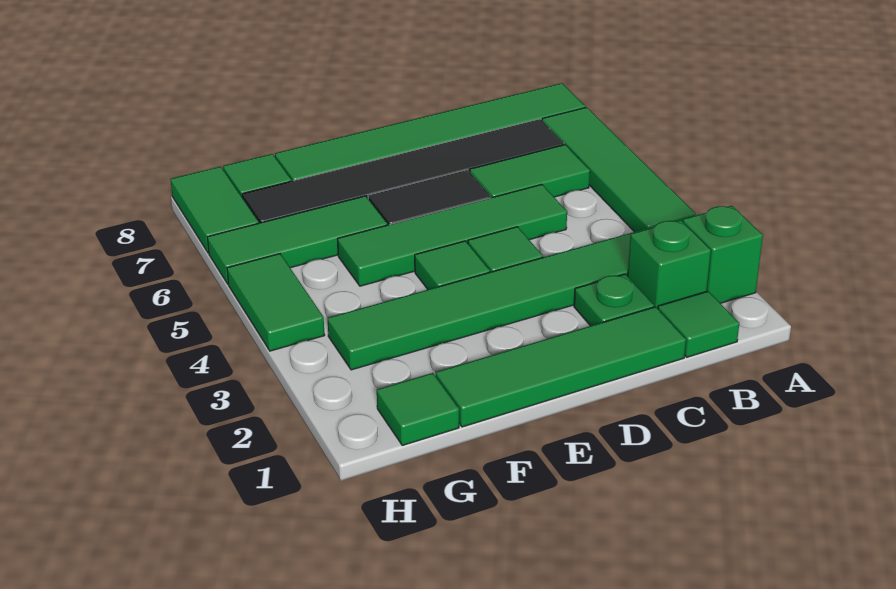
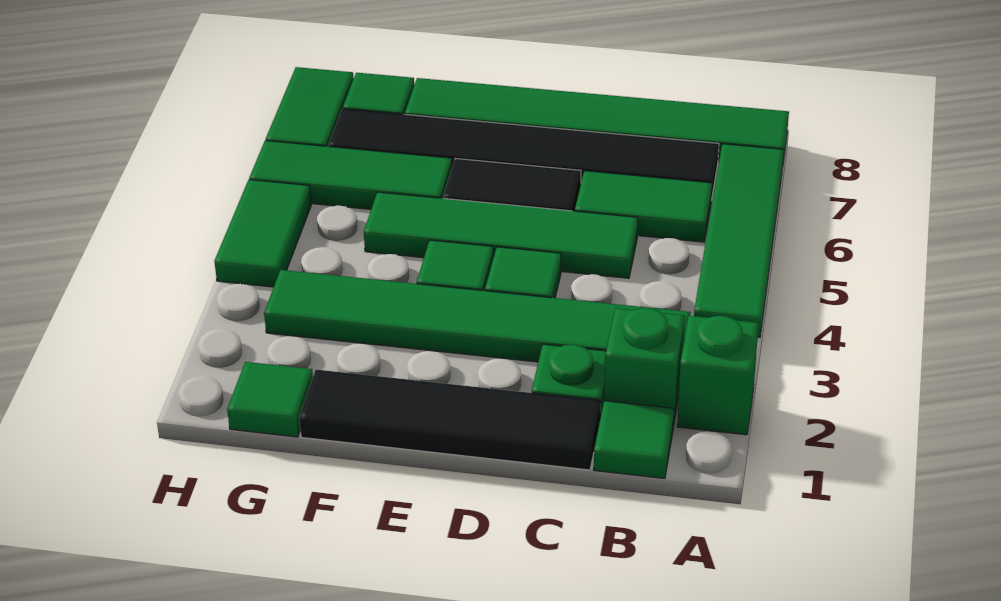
green tile C1:F1 level 1 -> black tile C1:F1 level 1

